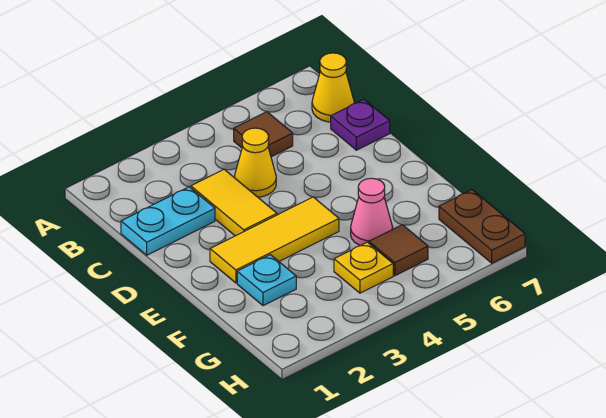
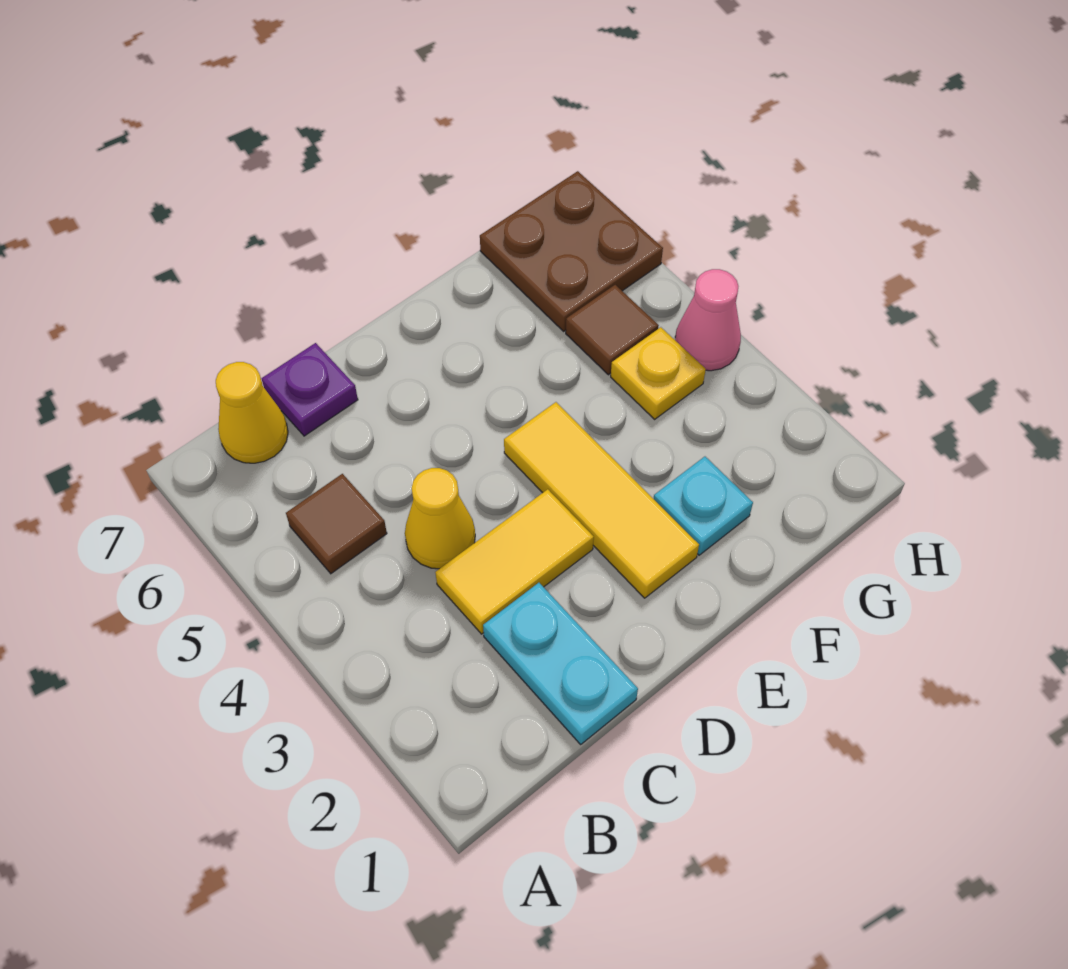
pink cone F5 level 1 -> pink cone H4 level 1
brown plate G7:H7 level 1 -> brown plate G6:H7 level 1

